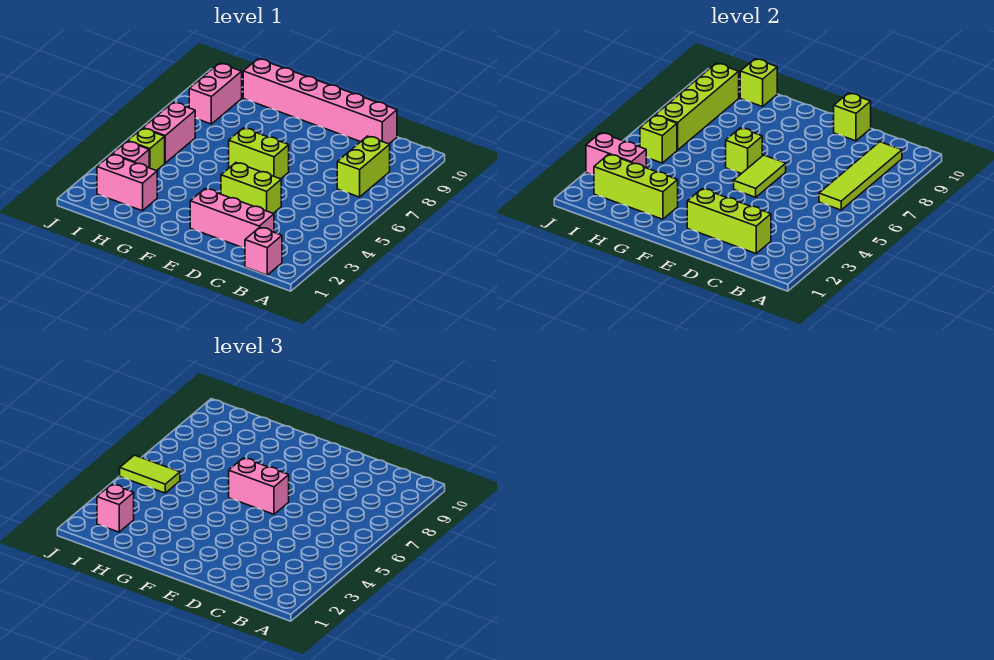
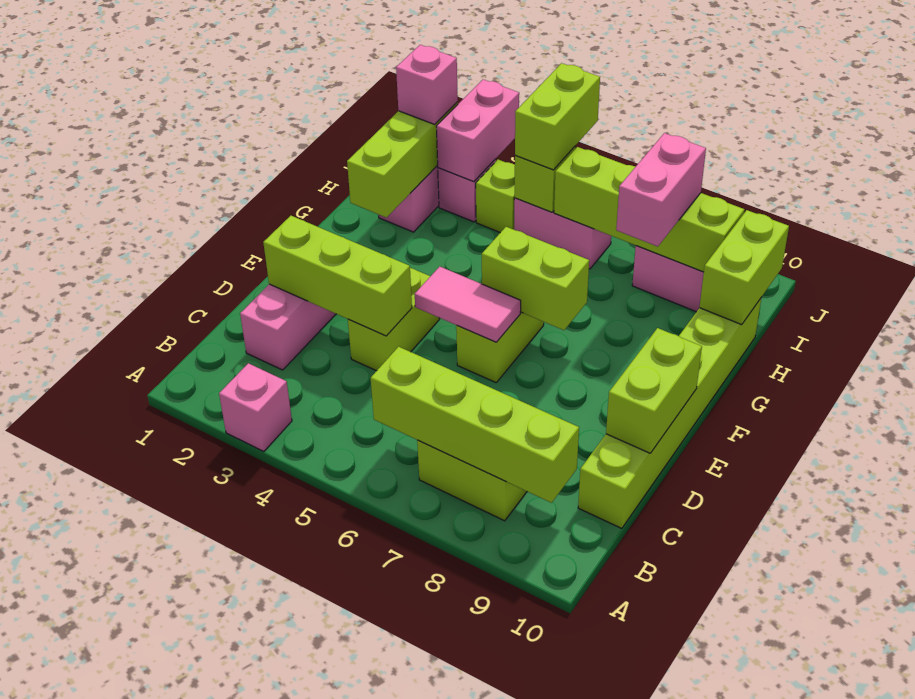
pink brick B1 level 1 -> pink brick A3 level 1
lime tile B6:B9 level 2 -> lime brick B6:B9 level 2
lime brick C2:E2 level 2 -> lime brick D2:D4 level 2
pink brick C10:H10 level 1 -> lime brick C10:H10 level 1
lime brick D10 level 2 -> lime brick D10:E10 level 2
lime tile E5:E6 level 2 -> pink tile E5:E6 level 2
pink brick E6:F6 level 3 -> pink brick H8:I8 level 3
lime brick F6 level 2 -> lime brick F6:F7 level 2
lime brick H10 level 2 -> lime brick H10:I10 level 2
lime tile I5:J5 level 3 -> lime brick I5:J5 level 3

